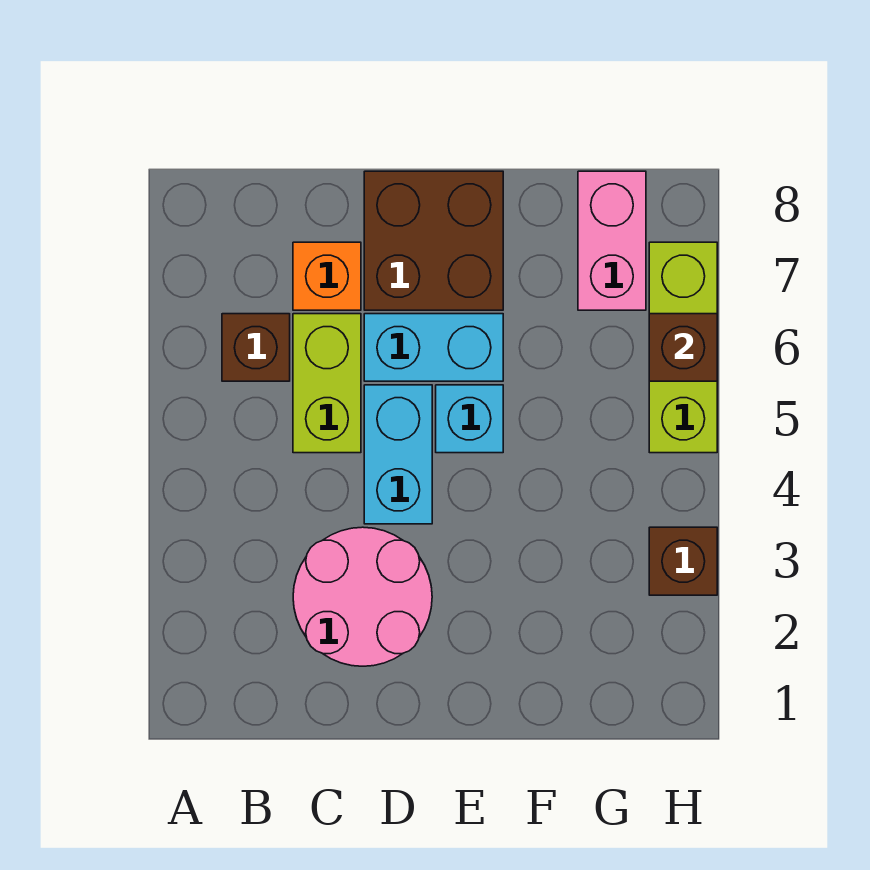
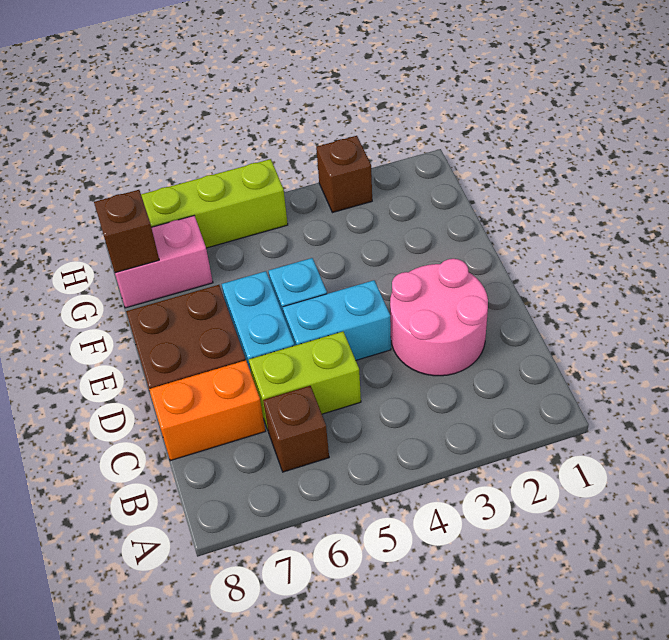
orange brick C7 level 1 -> orange brick C7:C8 level 1
brown brick H6 level 2 -> brown brick G8 level 2

